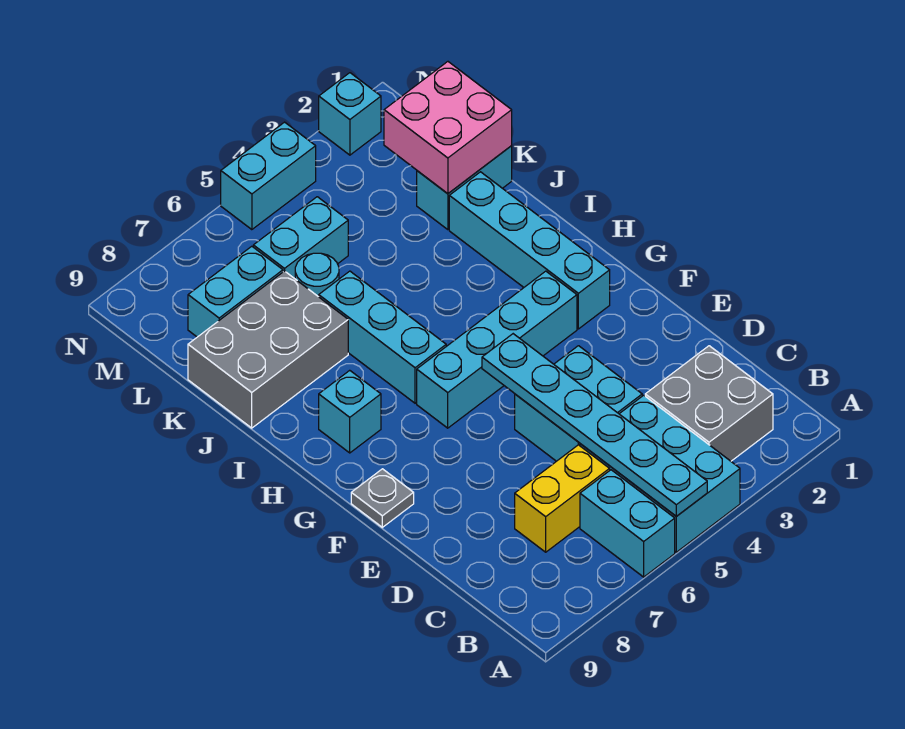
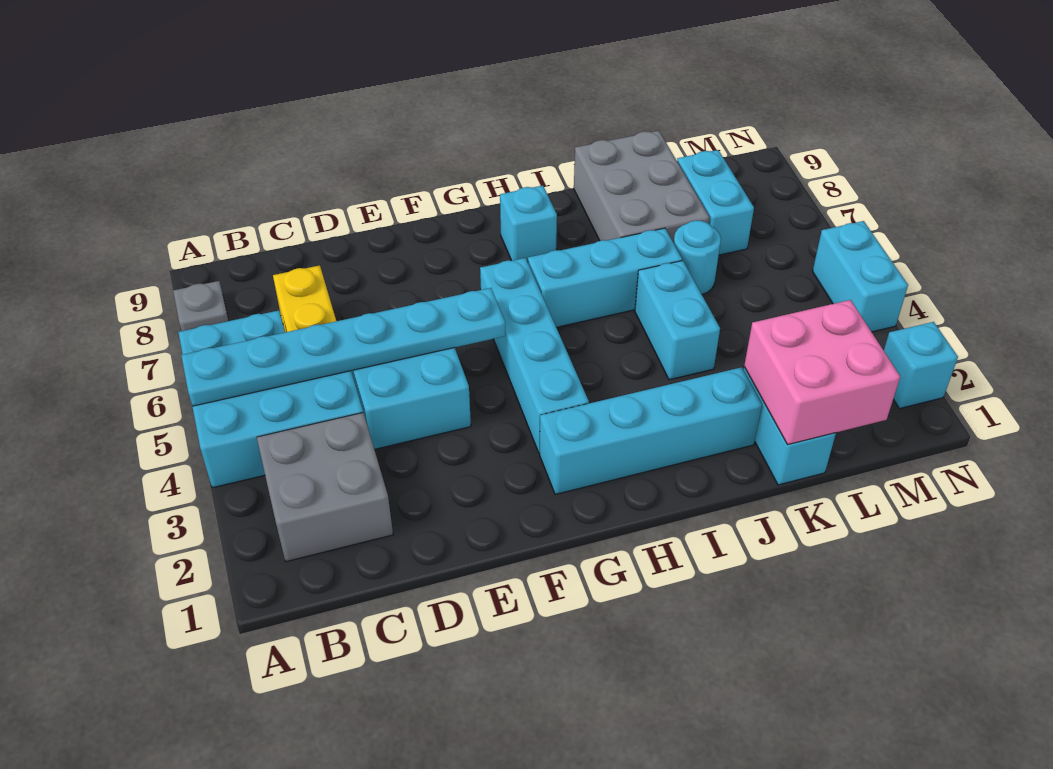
grey plate F9 level 1 -> grey plate A8 level 1
cyan brick L5:L6 level 1 -> cyan brick J4:J5 level 1

